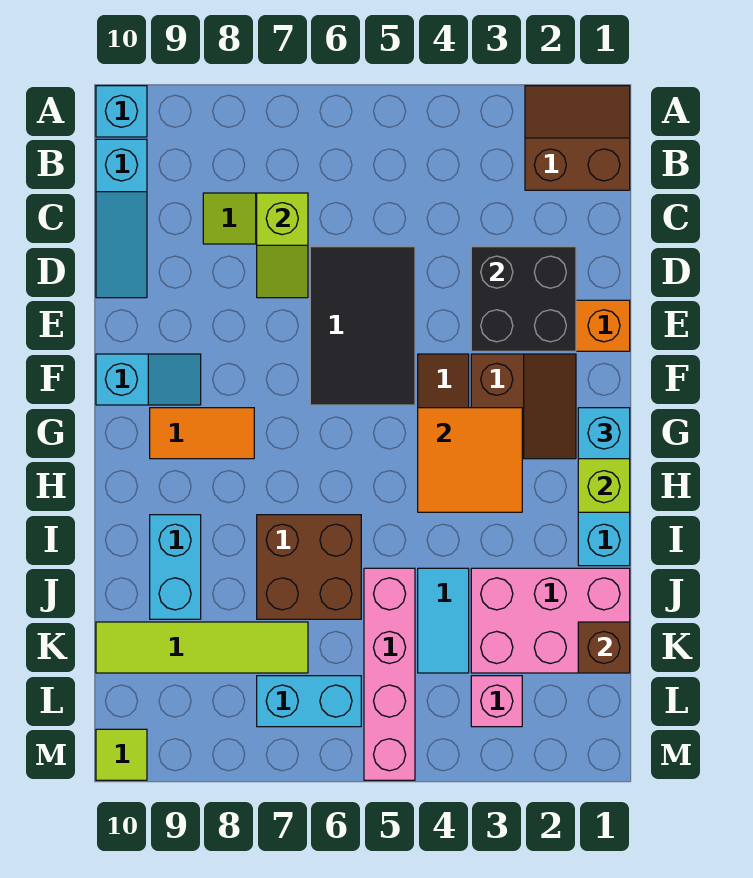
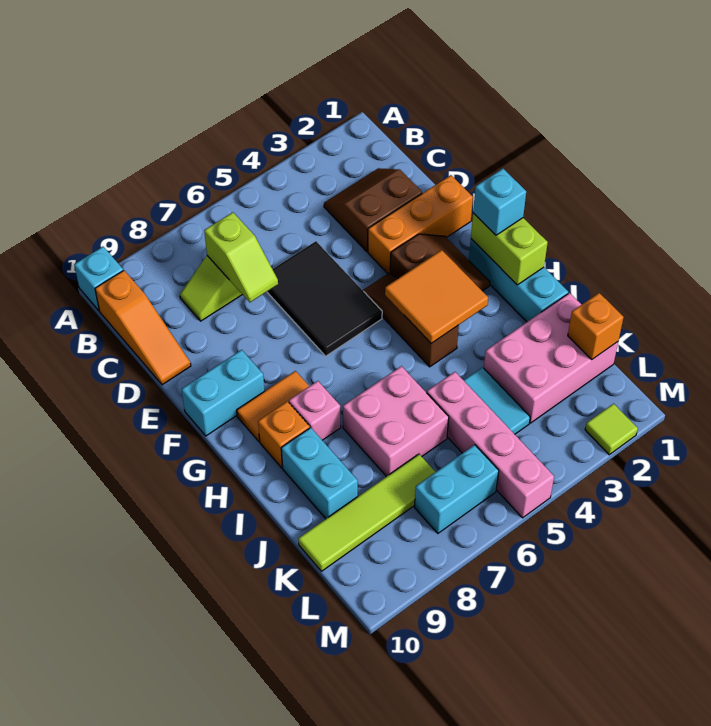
brown slope A1:B2 level 1 top B -> brown slope C2:D3 level 1 top D
cyan slope B10:D10 level 1 top B -> orange slope B10:D10 level 1 top B
black brick D2:E3 level 2 -> none
cyan slope F9:F10 level 1 top 10 -> cyan brick F9:F10 level 1
none -> orange brick H9 level 1
brown brick I6:J7 level 1 -> pink brick I6:J7 level 1
brown brick K1 level 2 -> orange brick K1 level 2
pink brick L3 level 1 -> pink brick H8 level 1
lime tile M10 level 1 -> lime tile M2 level 1

